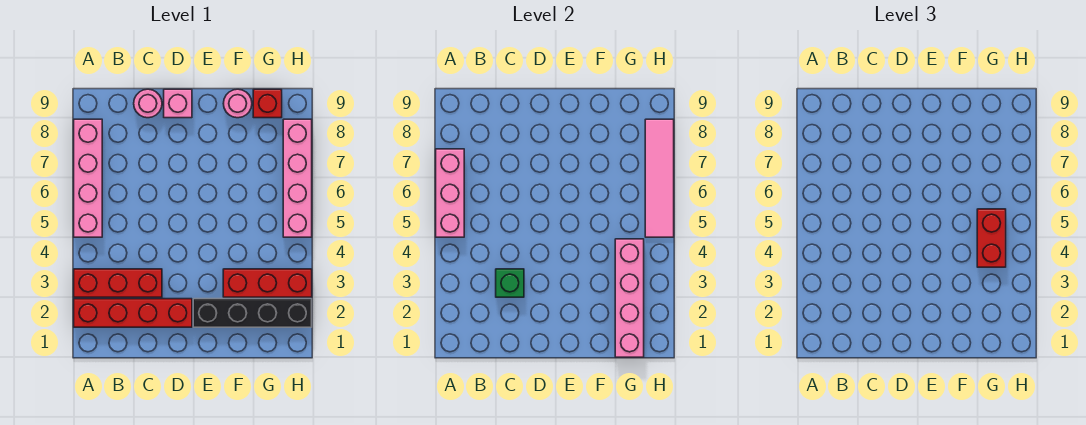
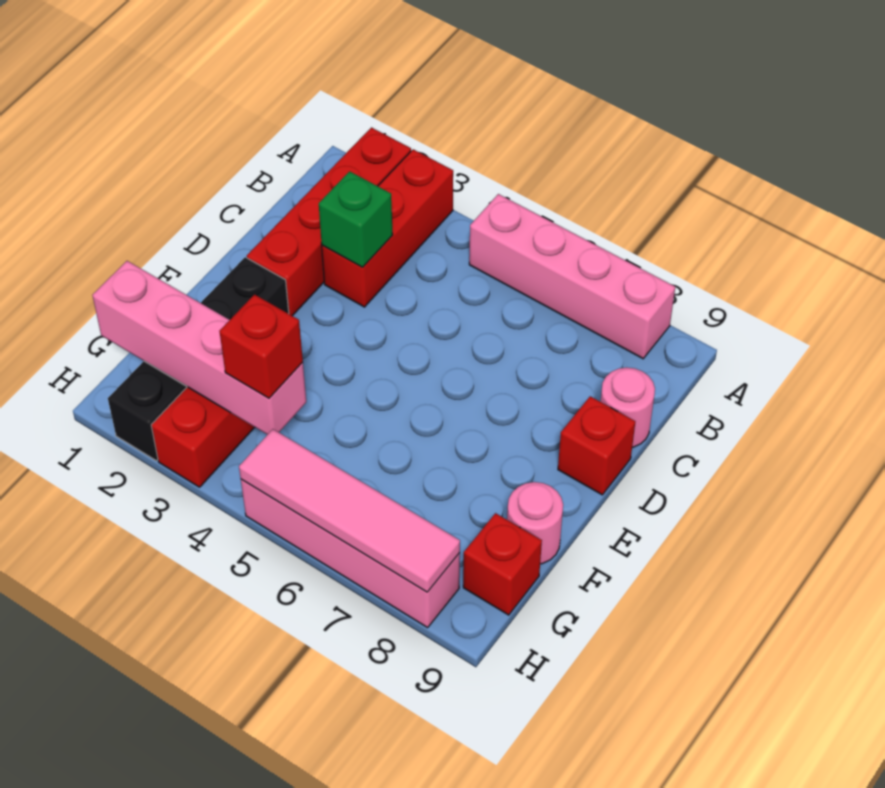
pink brick A5:A7 level 2 -> none
pink brick D9 level 1 -> red brick D9 level 1
red brick G4:G5 level 3 -> red brick G4 level 3

